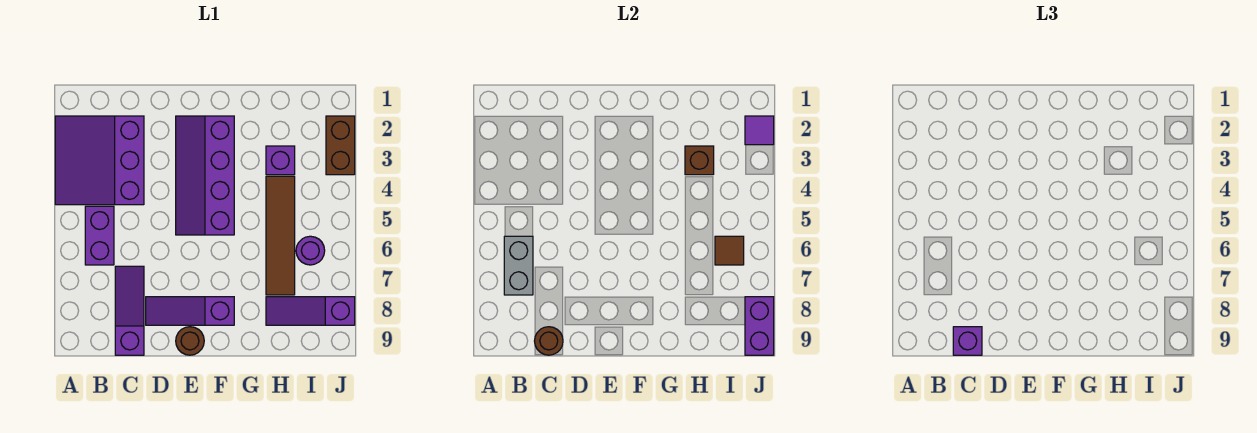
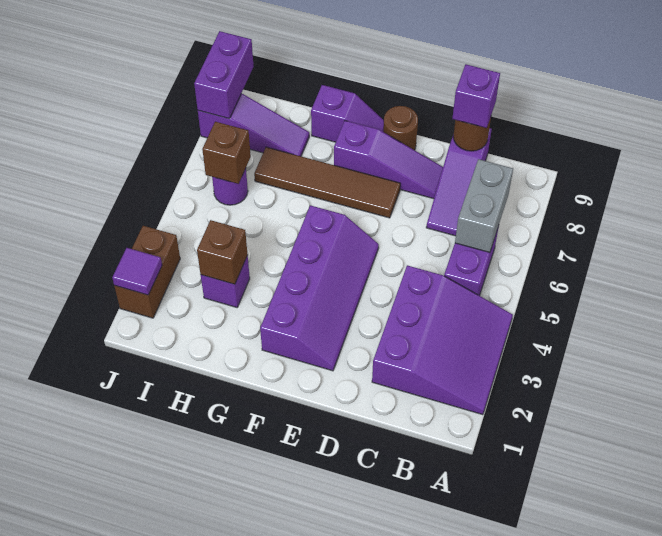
none -> purple slope F9:G9 level 1 top G
brown tile H4:H7 level 1 -> brown tile E7:H7 level 1
brown tile I6 level 2 -> brown brick I6 level 2

